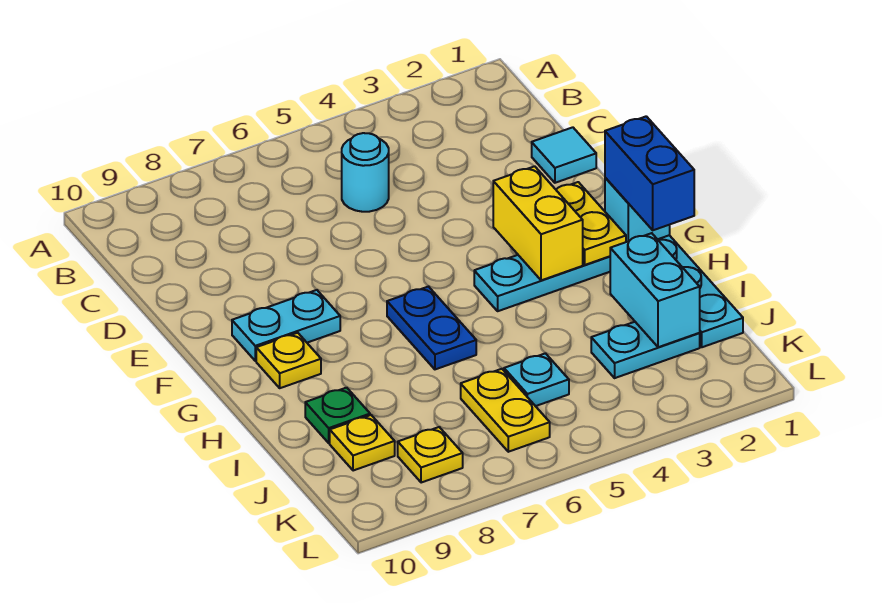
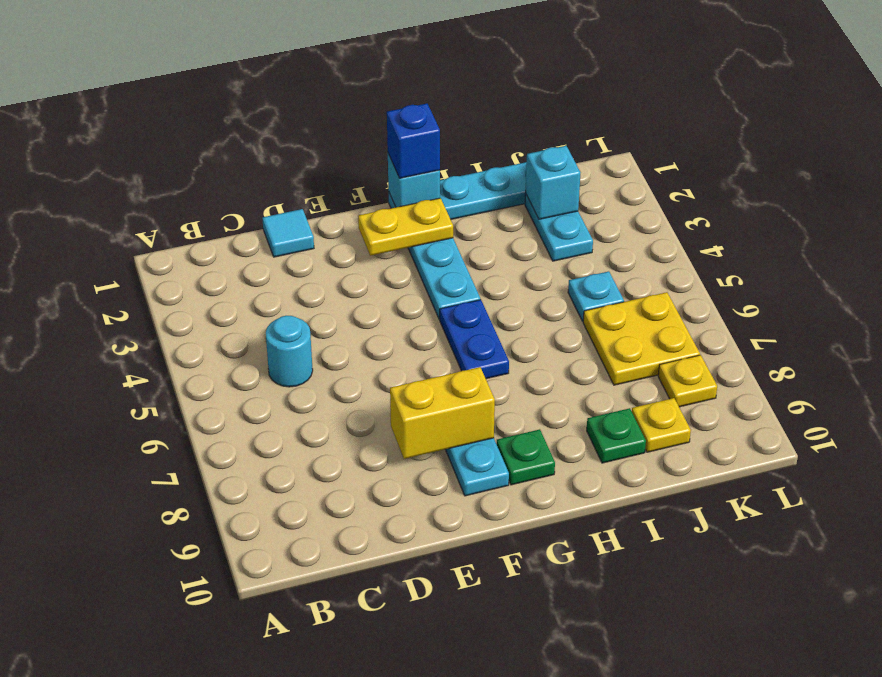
yellow brick F3:G3 level 2 -> yellow brick E8:F8 level 2
blue brick G1:H1 level 3 -> blue brick G1 level 3
blue plate G6:H6 level 1 -> blue plate G5:G6 level 1
yellow plate G9 level 1 -> green plate G9 level 1
cyan brick I2:J2 level 2 -> cyan brick J2 level 2
yellow plate J6:K6 level 1 -> yellow plate J6:K7 level 1

